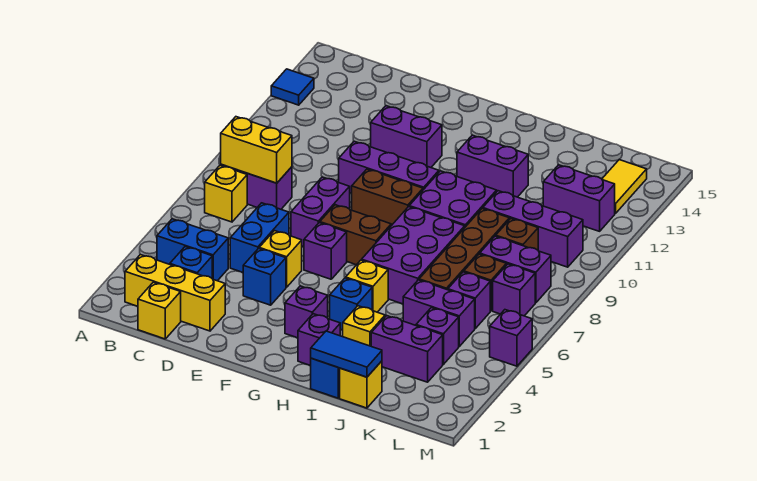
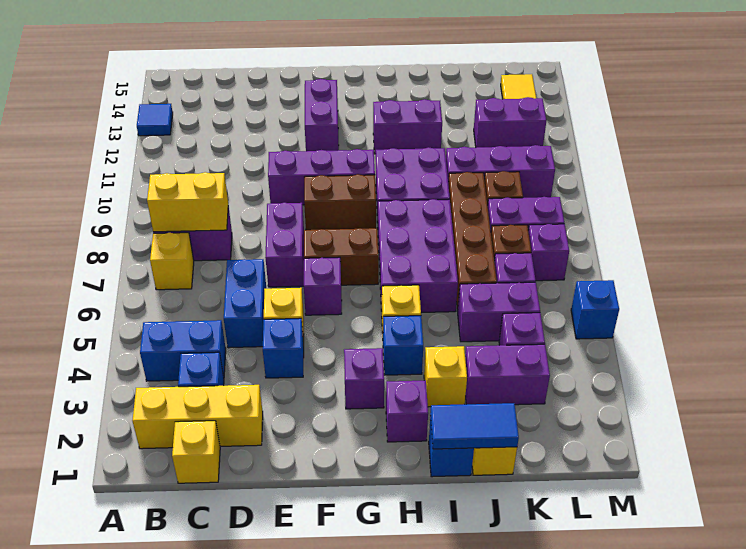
purple brick E12:F12 level 1 -> purple brick F12:F13 level 1
purple brick M5 level 1 -> blue brick M5 level 1

